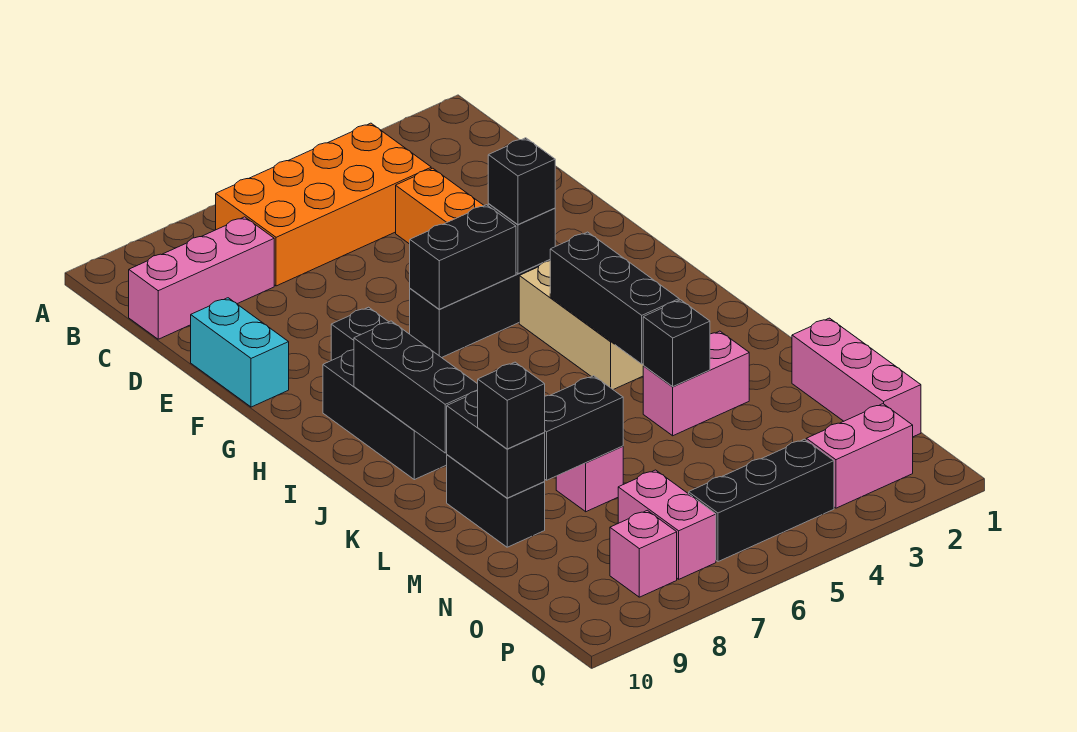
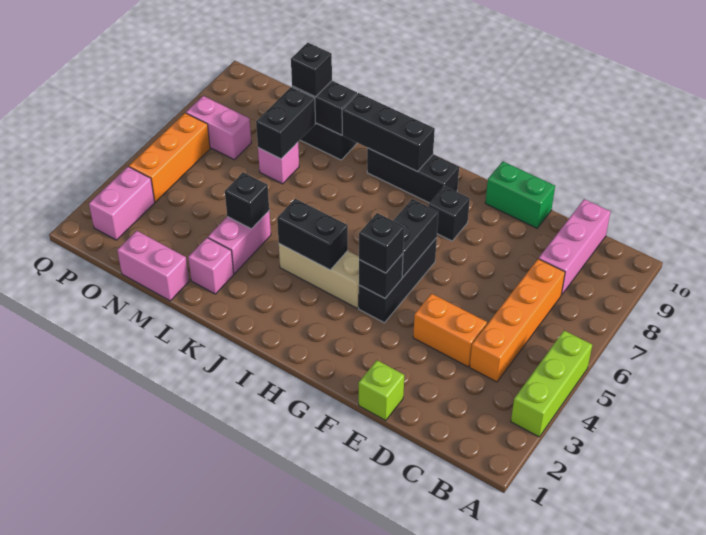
none -> lime brick A3:A5 level 1
orange brick B4:C7 level 1 -> orange brick C4:C7 level 1
none -> lime brick E1 level 1
cyan brick E10:F10 level 1 -> green brick E10:F10 level 1
black brick I4:K4 level 2 -> black brick I4:J4 level 2
pink brick M1:O1 level 1 -> pink brick M1:N1 level 1
black brick P4:P6 level 1 -> orange brick P4:P6 level 1
pink brick P8 level 1 -> pink brick L2 level 1

